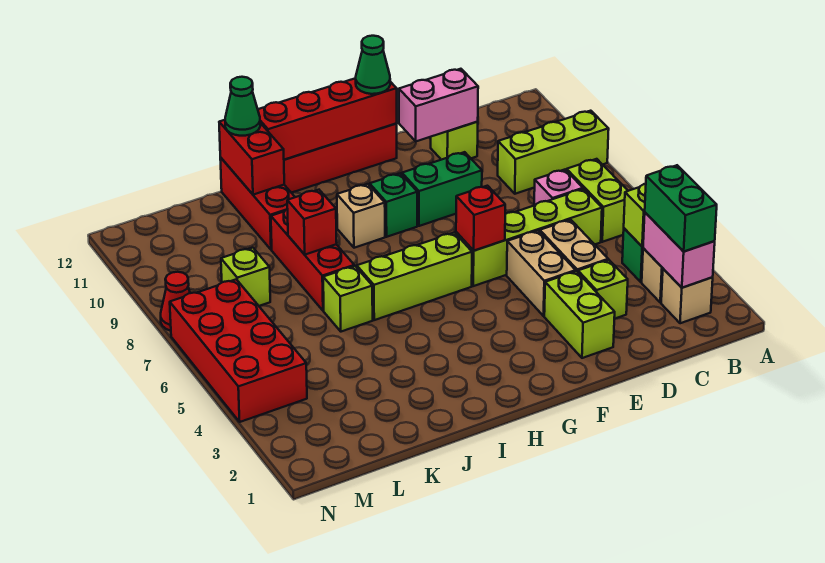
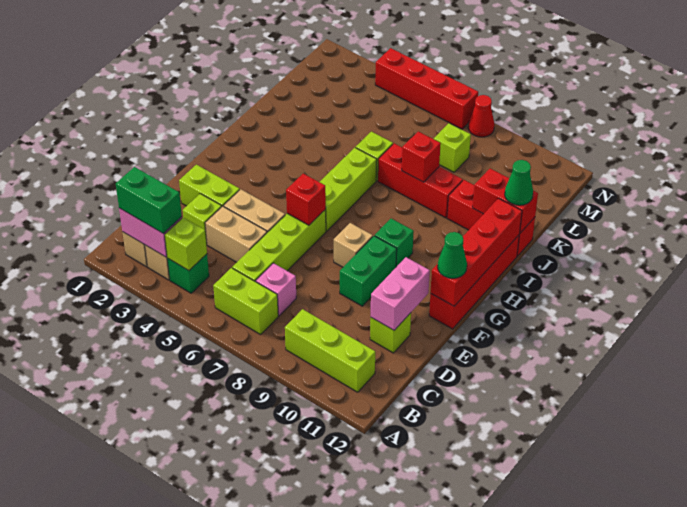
lime brick A9:C9 level 1 -> lime brick B9:B11 level 1
tan brick H9 level 1 -> tan brick F8 level 1
red brick M4:N7 level 1 -> red brick N4:N7 level 1

